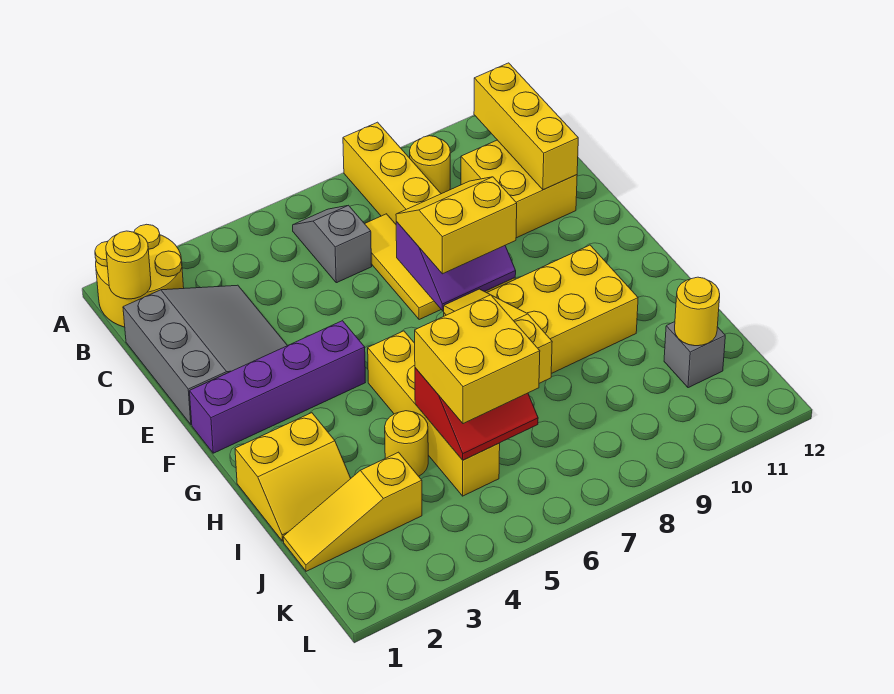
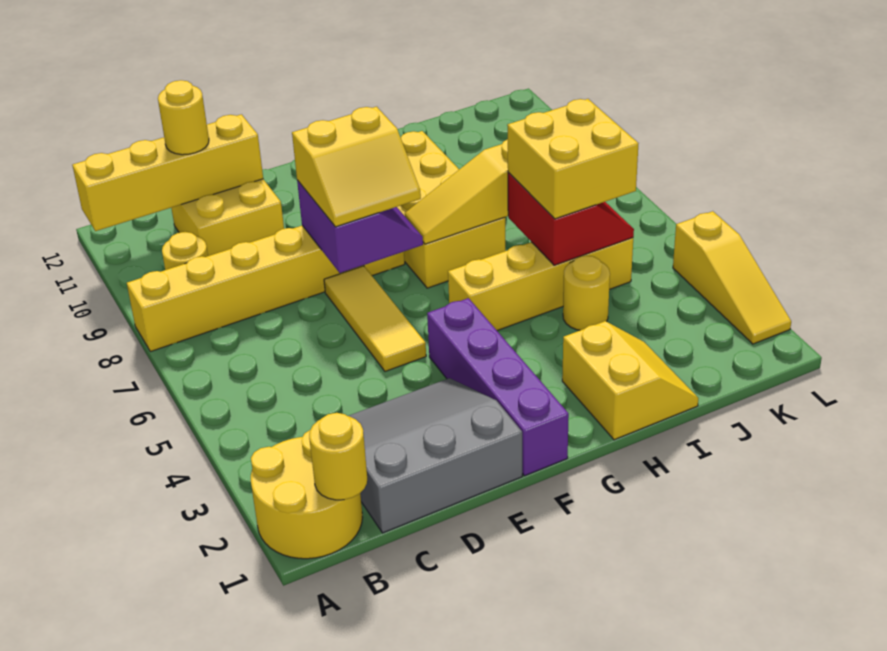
grey slope B6:C6 level 1 top C -> none
yellow brick B11:D11 level 2 -> yellow brick A11:D11 level 2
yellow tile C7:E7 level 1 -> yellow tile E5:E7 level 1
yellow slope E7:F8 level 3 top F -> yellow slope E7:F8 level 3 top 8
yellow slope J1:J3 level 1 top 3 -> yellow slope L2:L4 level 1 top 4
grey brick J11 level 1 -> none
yellow round brick J11 level 2 -> yellow round brick C11 level 3

